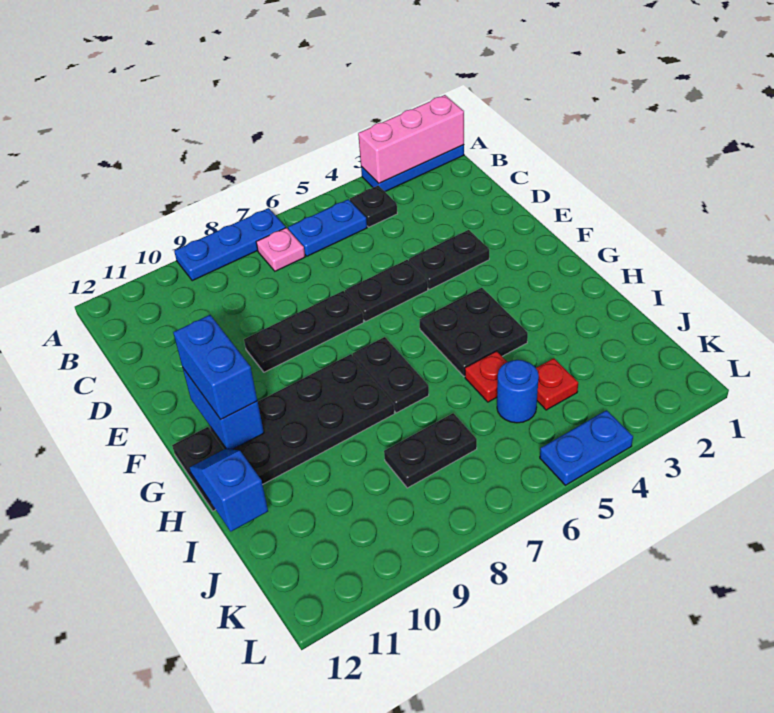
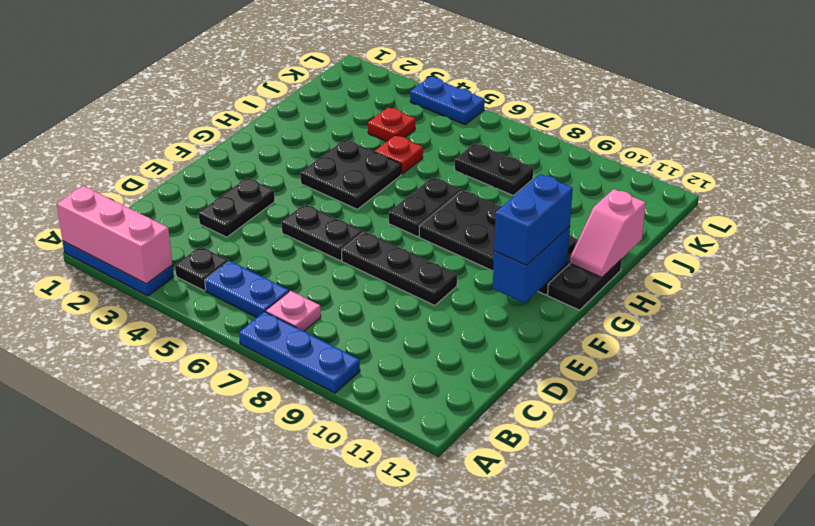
black plate E3:E4 level 1 -> black plate D3:E3 level 1
blue slope H12:I12 level 2 top I -> pink slope H12:I12 level 2 top I
blue round brick J5 level 1 -> none

